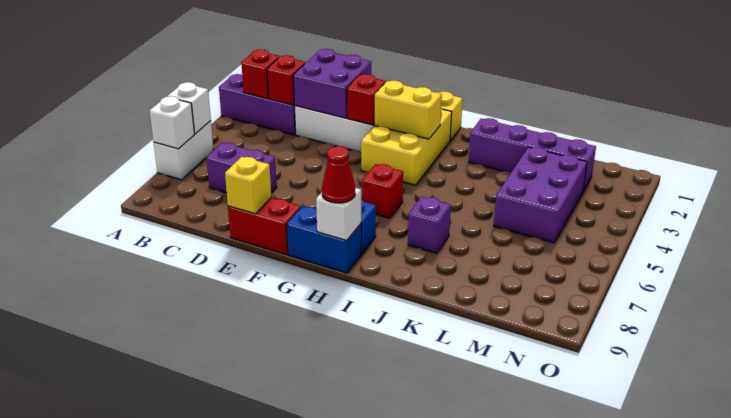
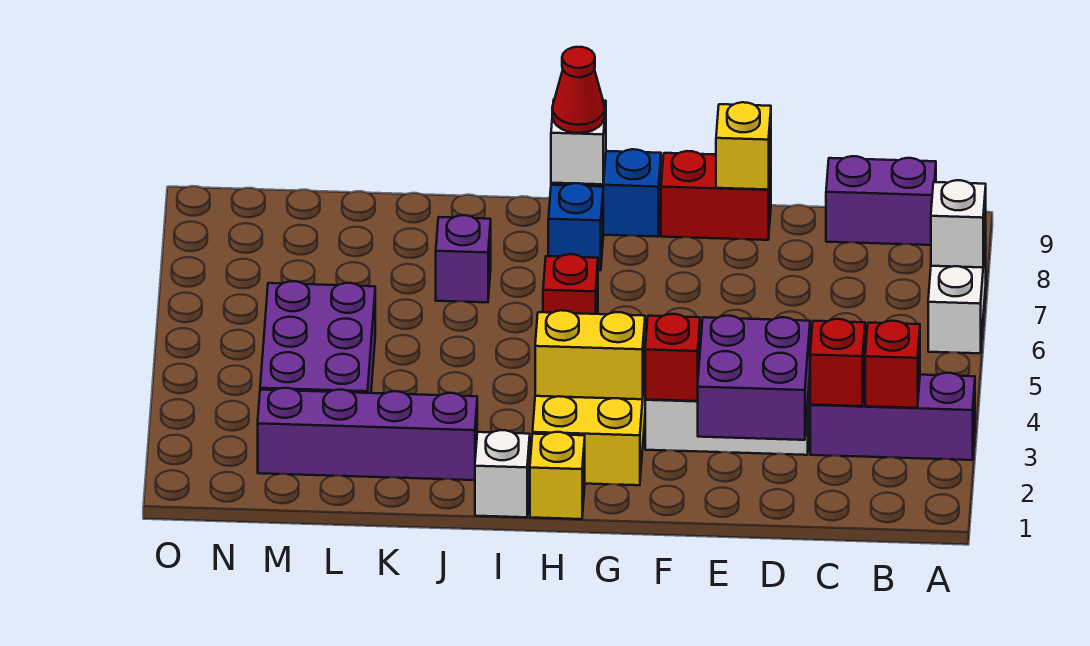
white brick A6 level 2 -> white brick I1 level 1
purple brick C7:D7 level 1 -> purple brick B9:C9 level 1

